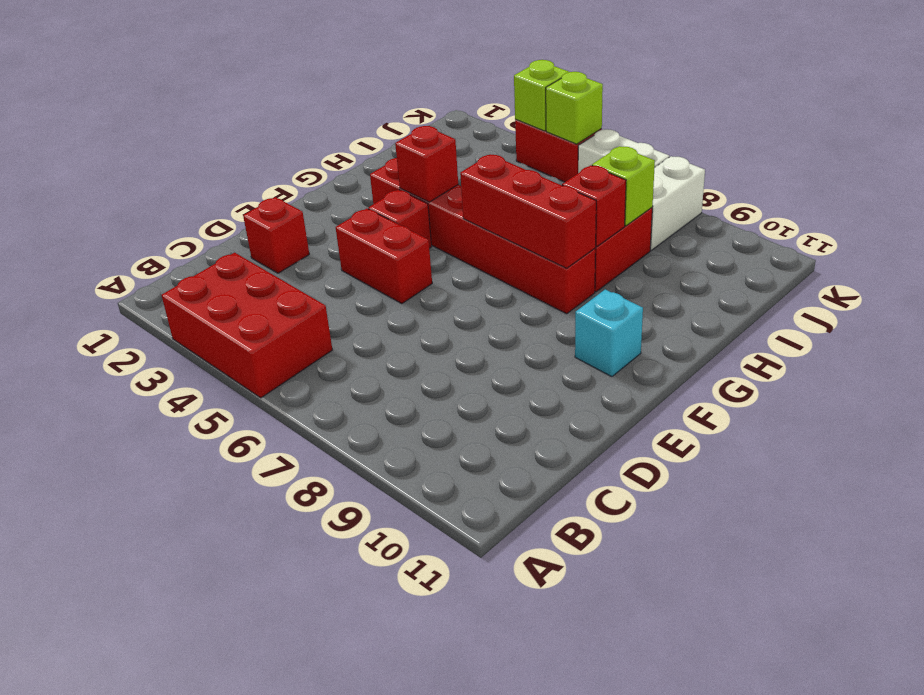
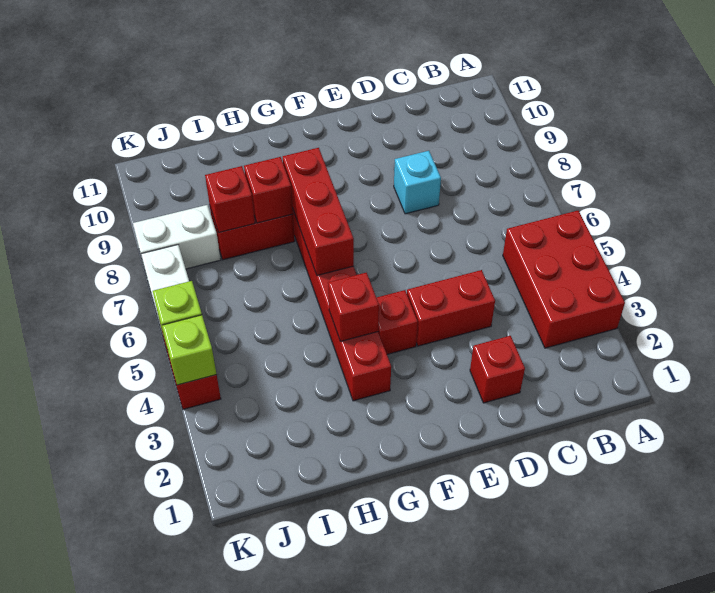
red brick E4:E5 level 1 -> red brick D4:E4 level 1
cyan brick F10 level 1 -> cyan brick D8 level 1
lime brick I8 level 2 -> red brick I8 level 2

